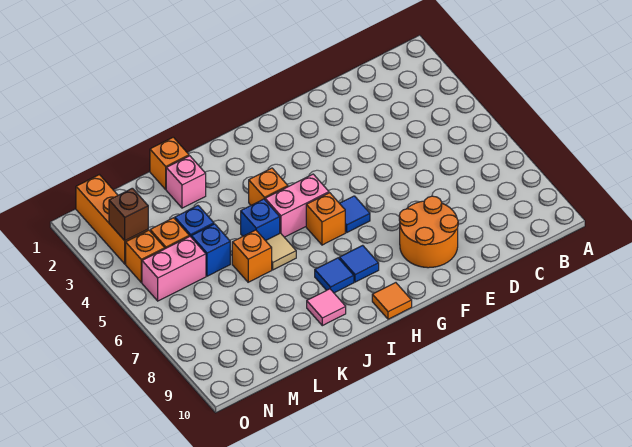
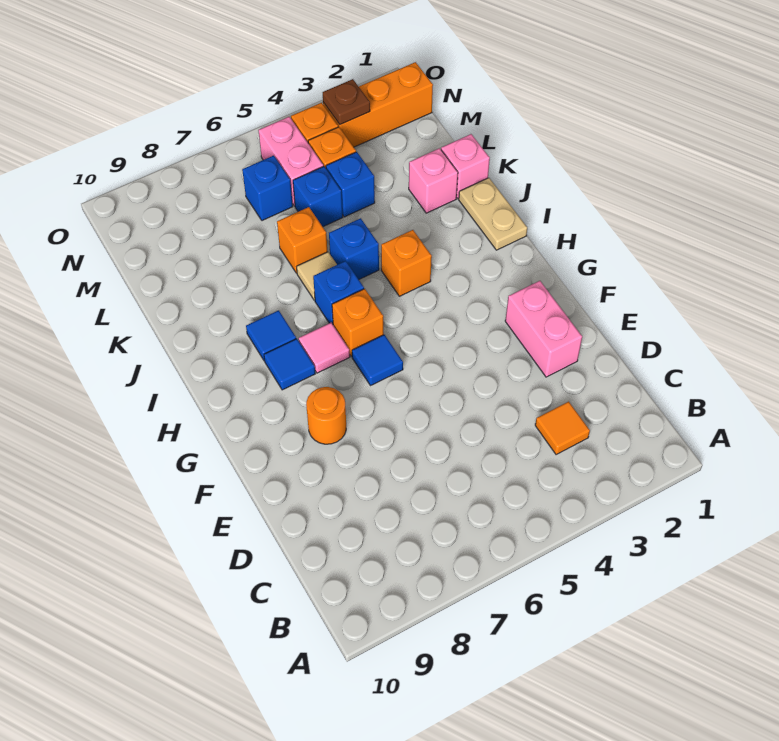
orange round brick E8:F9 level 1 -> orange round brick F8 level 1
pink brick H5:I5 level 1 -> pink brick E2:F2 level 1
orange tile H10 level 1 -> orange tile C3 level 1
none -> tan plate I1:J1 level 1
none -> blue brick I6 level 1
pink tile J9 level 1 -> pink tile H7 level 1
orange brick K1 level 1 -> pink brick K1 level 1
none -> blue brick M6 level 1
brown brick N3 level 2 -> brown plate N3 level 2

